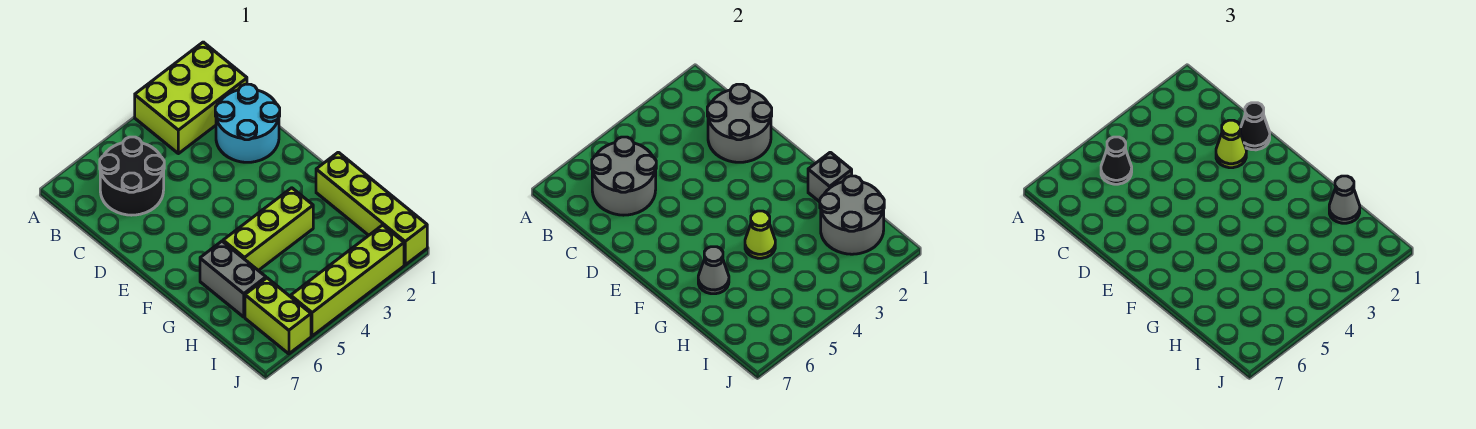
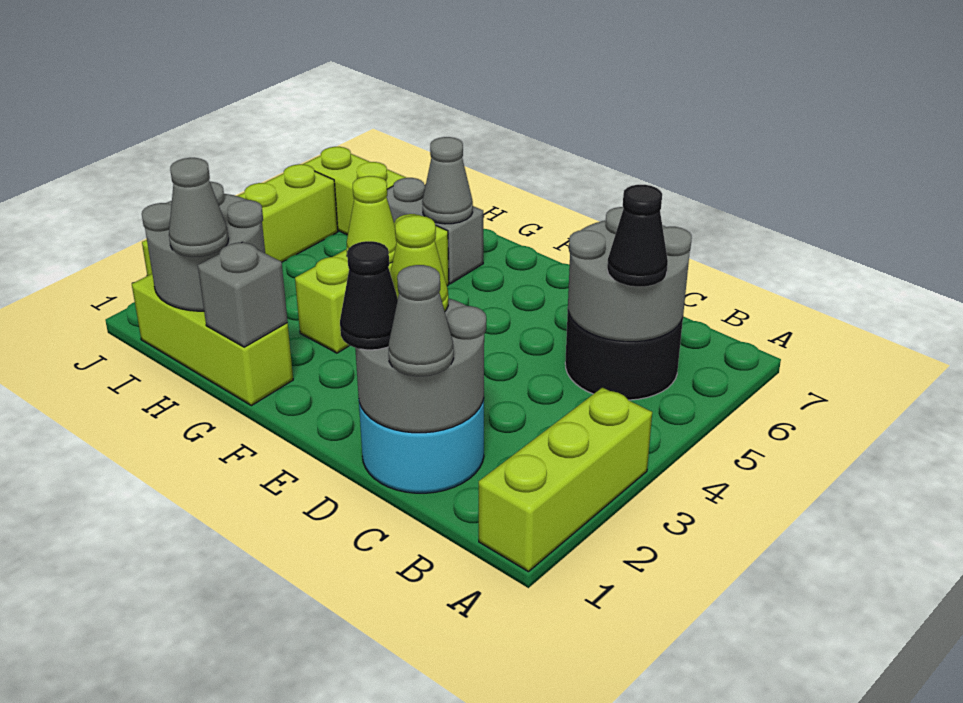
lime brick A1:B3 level 1 -> lime brick A1:A3 level 1
none -> grey cone C1 level 3
lime brick G1:J1 level 1 -> lime brick G1:I1 level 1

